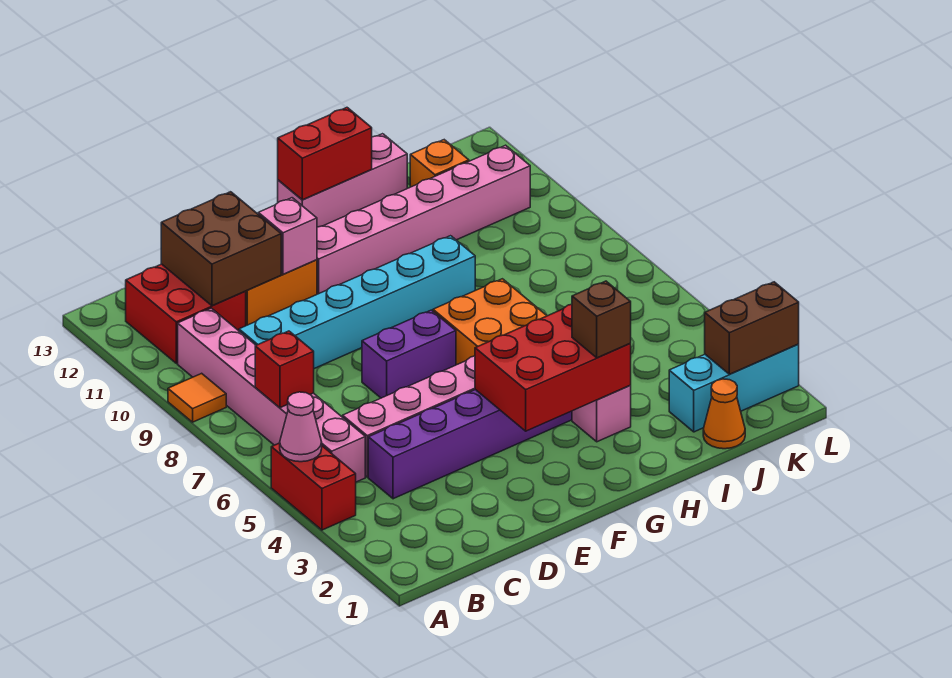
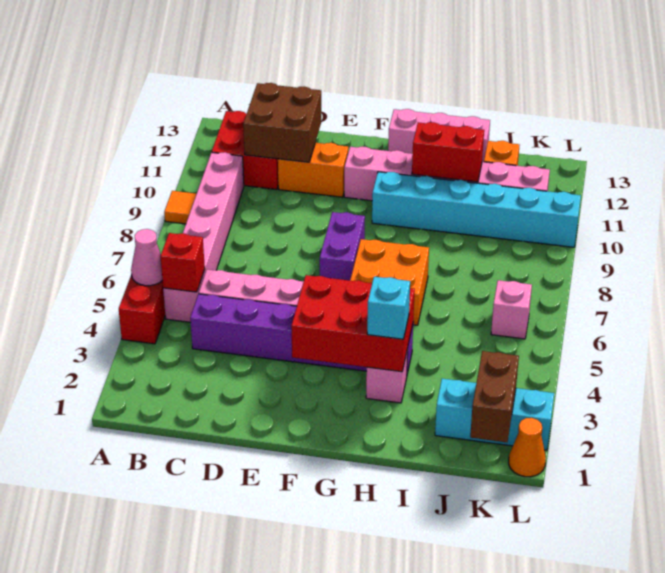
red brick B7 level 2 -> red brick B5 level 2
cyan brick C9:H9 level 1 -> cyan brick G10:L10 level 1
purple brick E7:F7 level 1 -> purple brick F7:F8 level 1
pink brick E11 level 2 -> pink brick K6 level 1
red brick G13:H13 level 2 -> red brick H11:I11 level 2
brown brick H3 level 3 -> cyan brick H3 level 3
orange cone J1 level 1 -> orange cone L1 level 1
brown brick K2:L2 level 2 -> brown brick K1:K2 level 2

